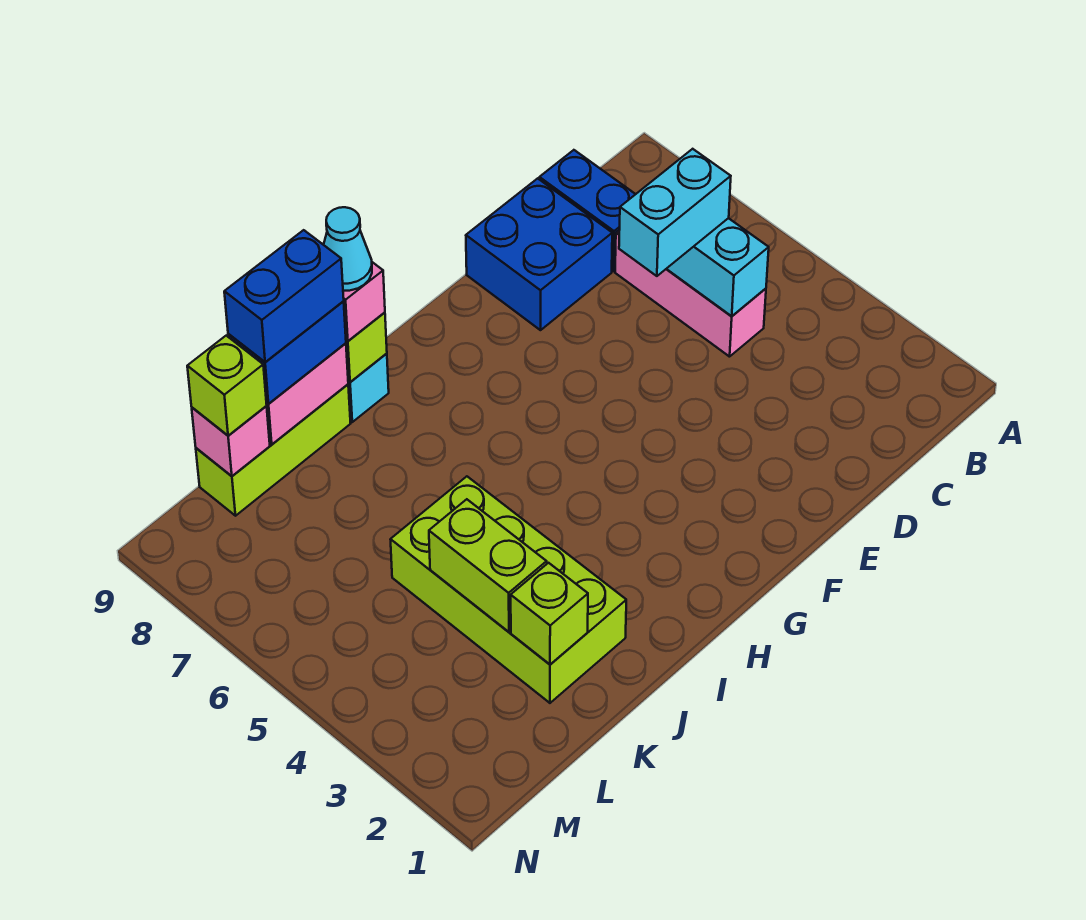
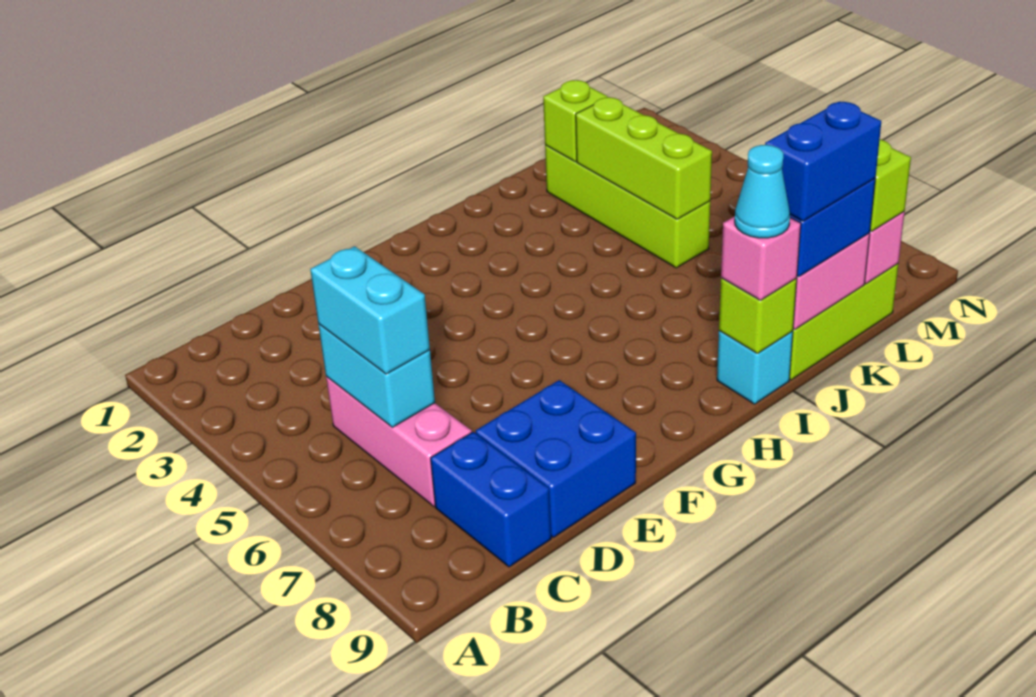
cyan brick C6:D6 level 3 -> cyan brick C5:C6 level 3
lime brick J2:K5 level 1 -> lime brick K2:K5 level 1
lime brick K3:K4 level 2 -> lime brick K3:K5 level 2

